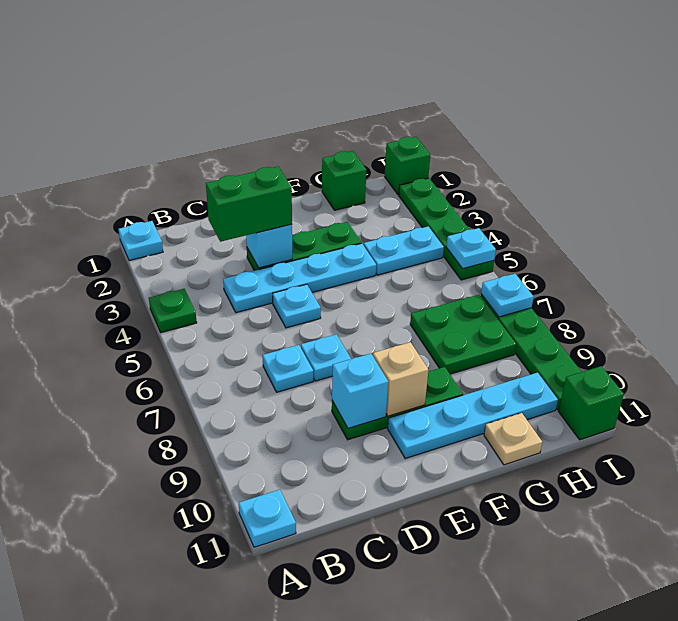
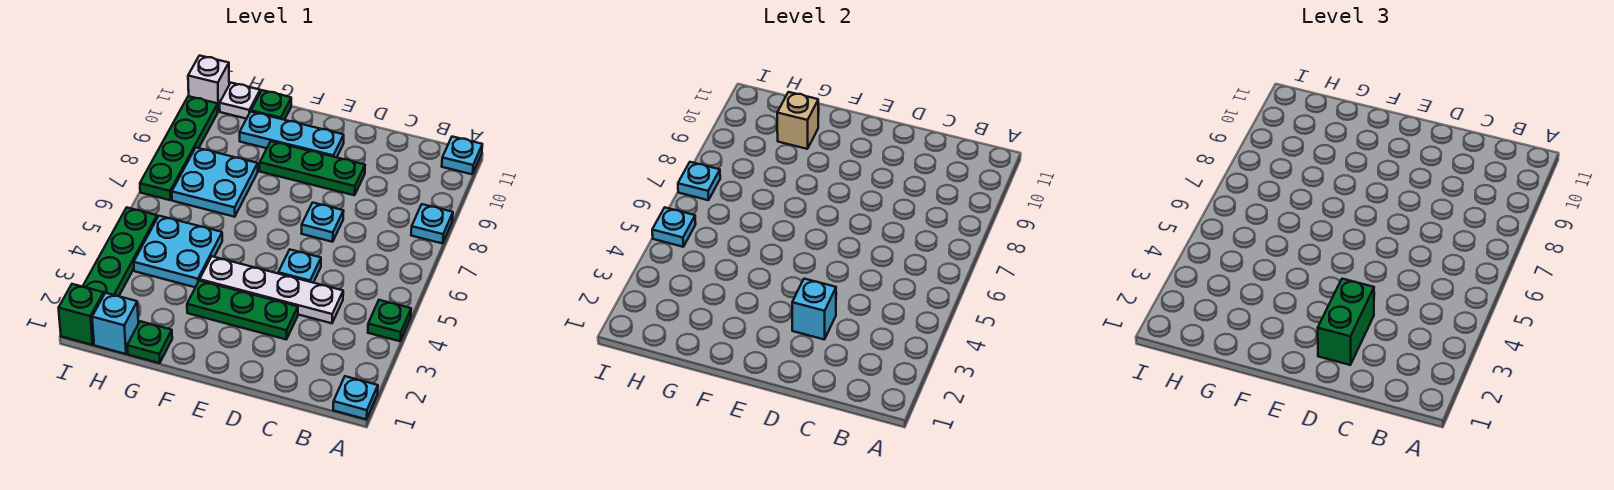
green brick C3:D3 level 3 -> green brick D2:D3 level 3
cyan plate C4:F4 level 1 -> white plate C4:F4 level 1
cyan plate C7 level 1 -> cyan plate A8 level 1
cyan brick D9 level 2 -> cyan brick H1 level 1
tan brick E9 level 2 -> tan brick G10 level 2
cyan plate E10:H10 level 1 -> cyan plate E10:G10 level 1
green brick G1 level 1 -> green plate G1 level 1
cyan plate G4:H4 level 1 -> cyan plate G4:H5 level 1
green plate G7:H8 level 1 -> cyan plate G7:H8 level 1
tan plate G11 level 1 -> green plate G11 level 1
none -> white plate H11 level 1
green brick I11 level 1 -> white brick I11 level 1

